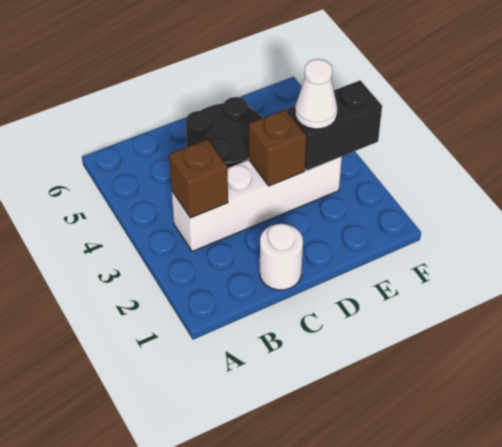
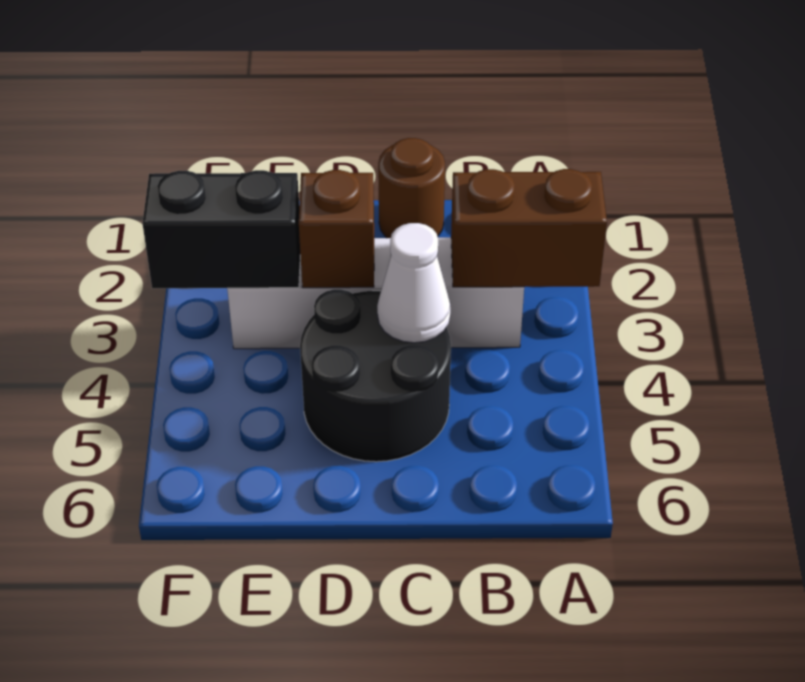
brown brick B3 level 2 -> brown brick A3:B3 level 2
white round brick C1 level 1 -> brown round brick C1 level 1
white cone E3 level 3 -> white cone C4 level 2

